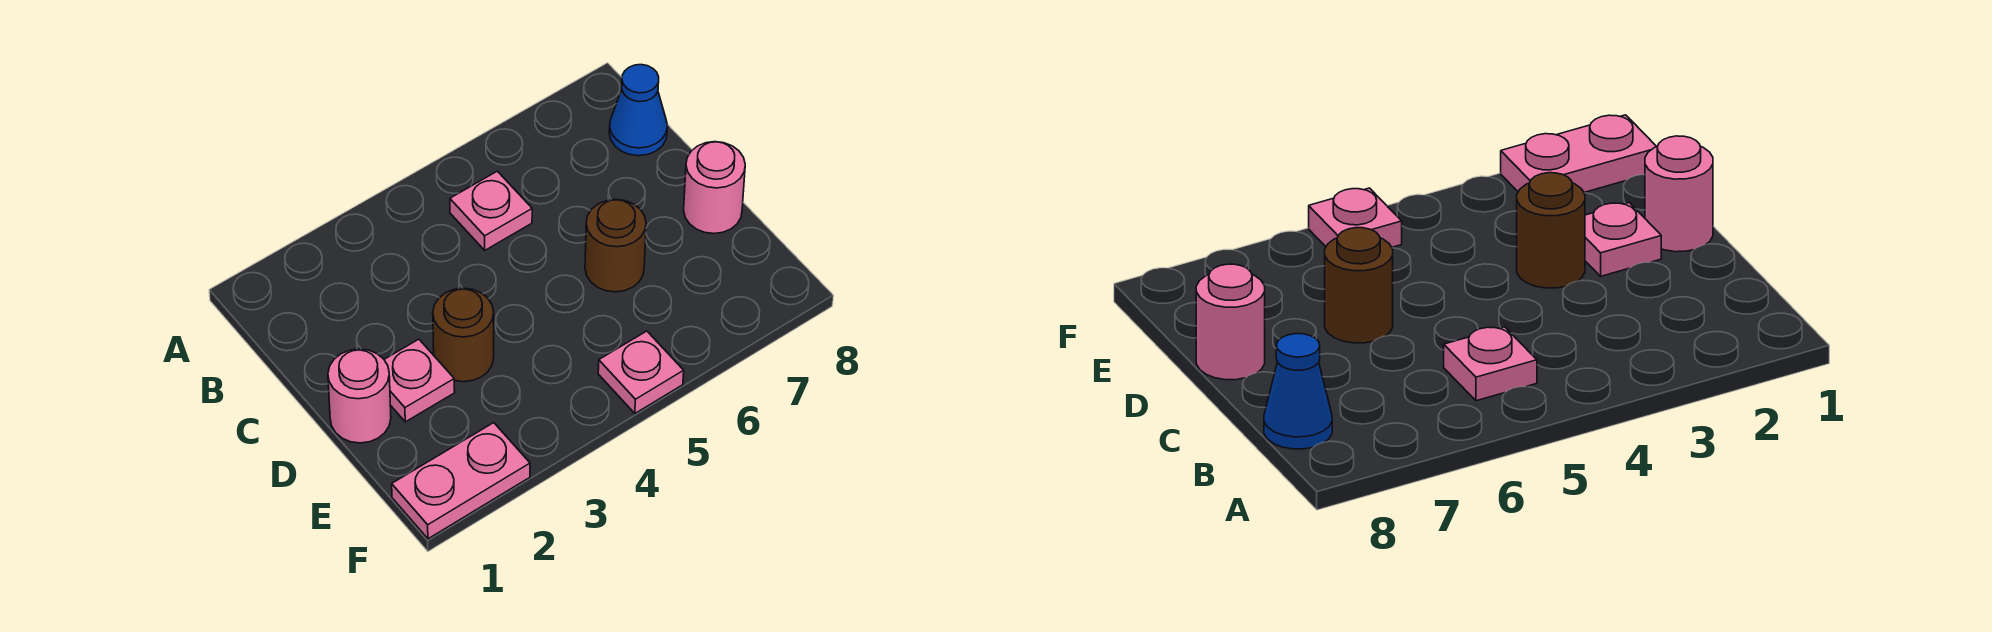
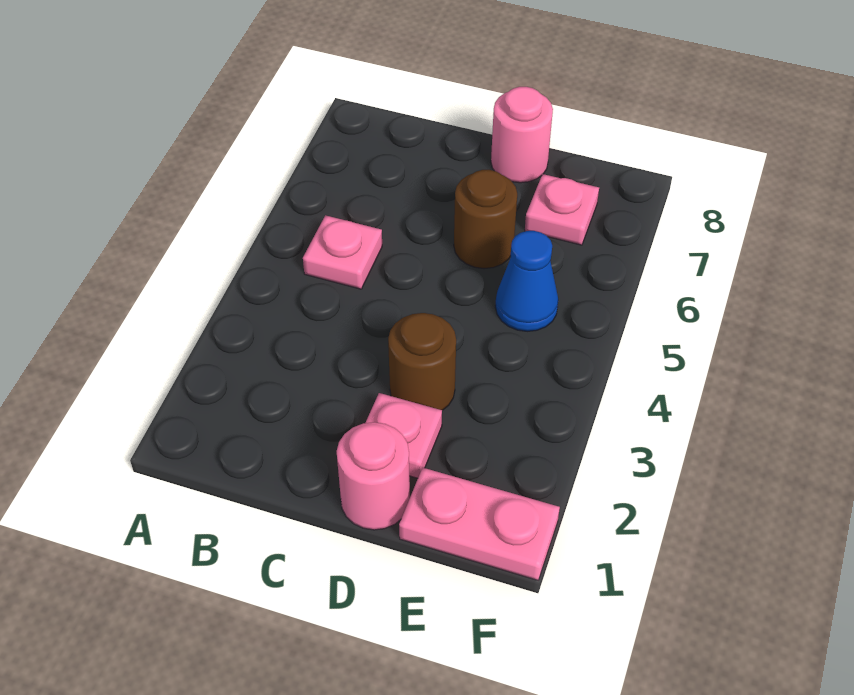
blue cone B8 level 1 -> blue cone E5 level 1
pink plate F1:F2 level 1 -> pink plate E1:F1 level 1
pink plate F5 level 1 -> pink plate E7 level 1

